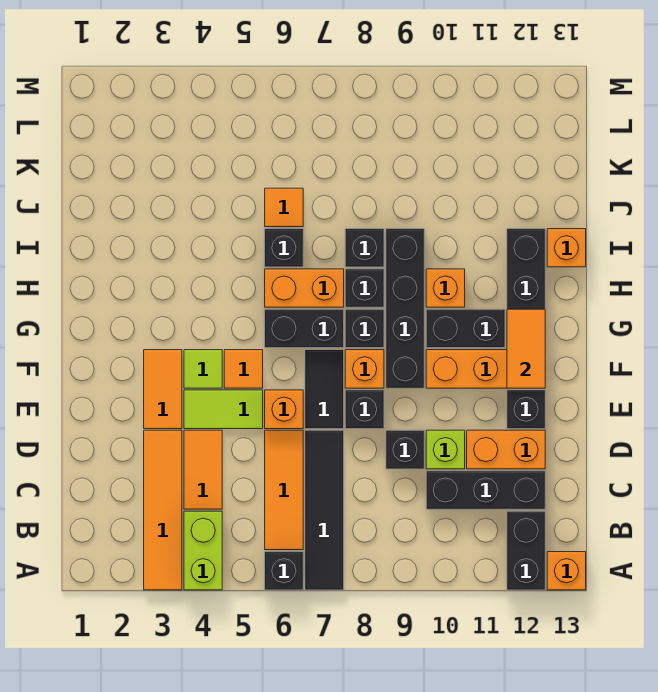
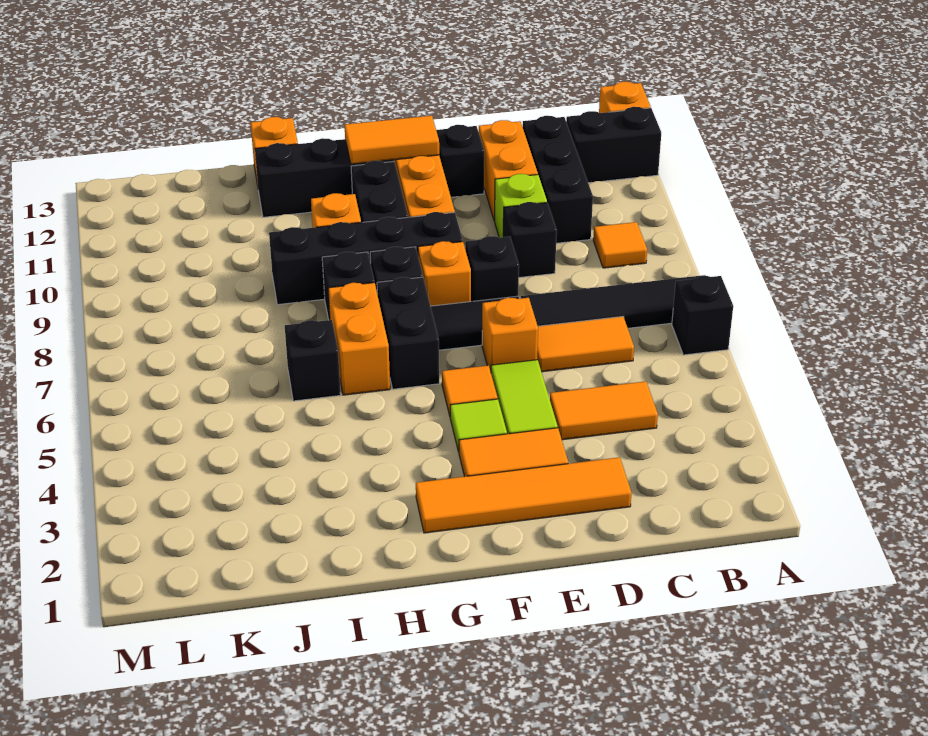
orange tile A3:D3 level 1 -> orange tile D2:G2 level 1
lime brick A4:B4 level 1 -> none
orange tile B6:D6 level 1 -> orange tile C6:D6 level 1
black brick I8 level 1 -> none
orange tile J6 level 1 -> orange tile B9 level 1

